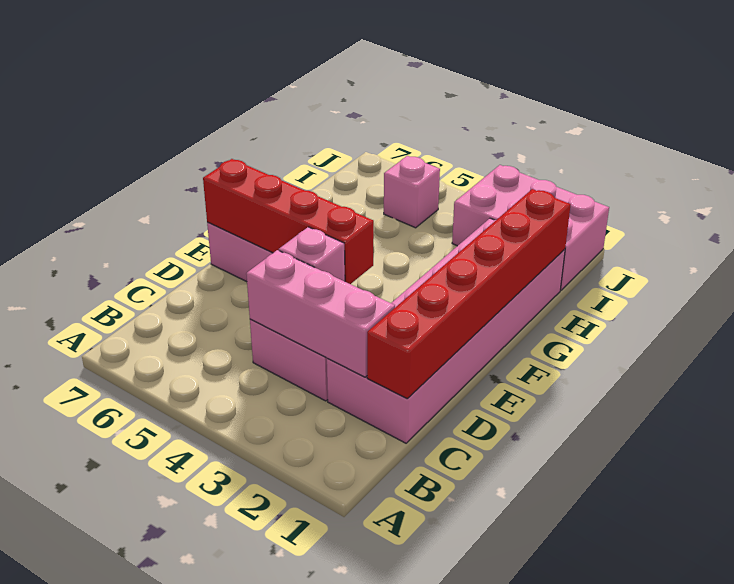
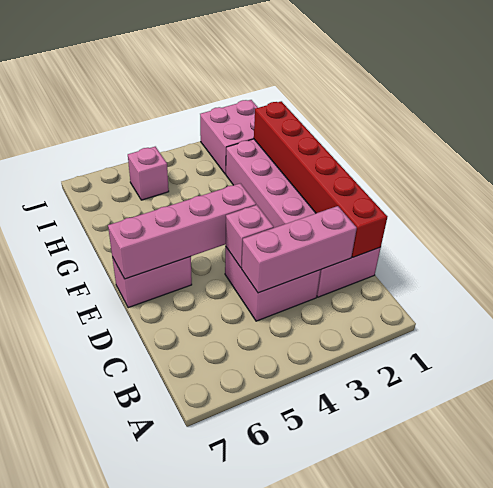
red brick E4:E7 level 2 -> pink brick E4:E7 level 2
pink brick I1:J3 level 1 -> pink brick I1:J2 level 1

